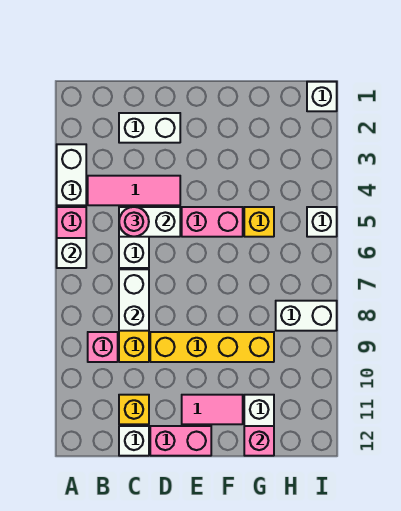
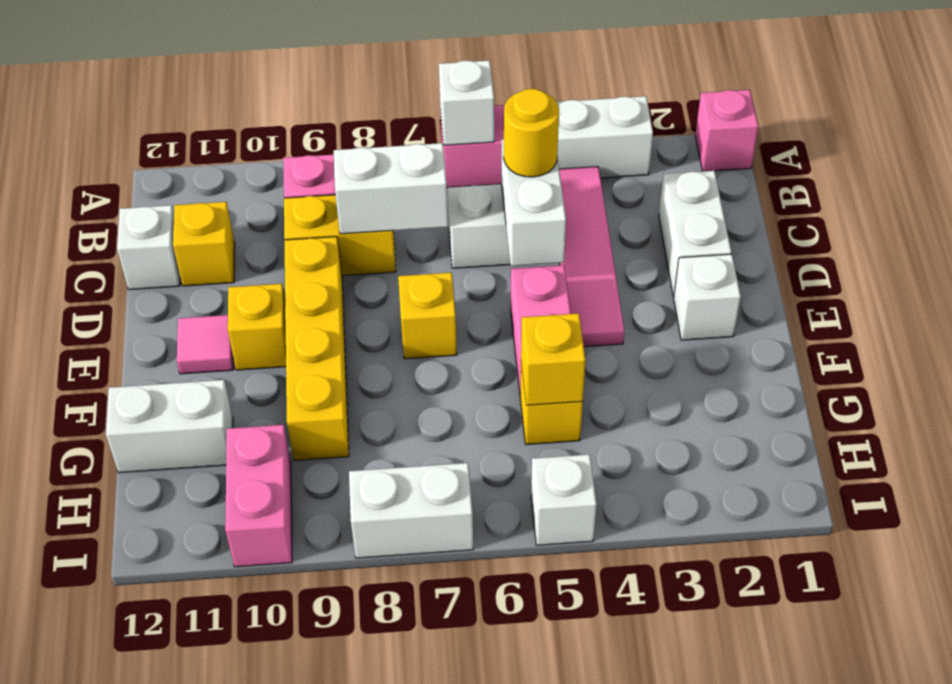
pink tile B4:D4 level 1 -> pink tile B4:E4 level 1
pink round brick C5 level 3 -> yellow round brick C5 level 3
pink brick D12:E12 level 1 -> pink brick H10:I10 level 1
none -> yellow brick E7 level 1
none -> yellow brick E10 level 1
pink tile E11:F11 level 1 -> pink tile E11 level 1
none -> yellow brick G5 level 2
pink brick G12 level 2 -> pink brick A1 level 1
white brick H8:I8 level 1 -> white brick I7:I8 level 1
white brick I1 level 1 -> white brick E2 level 1

